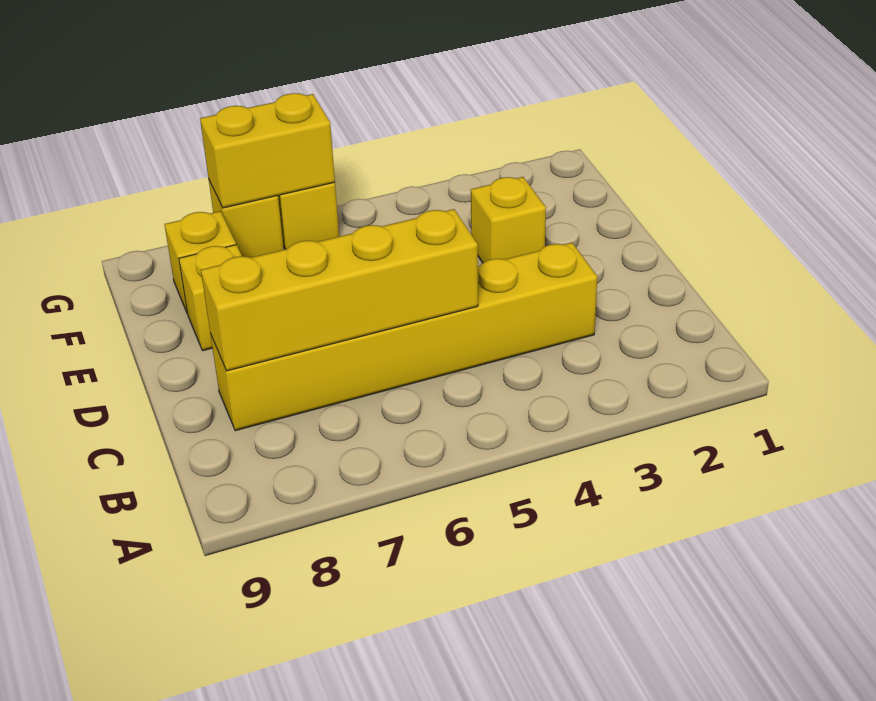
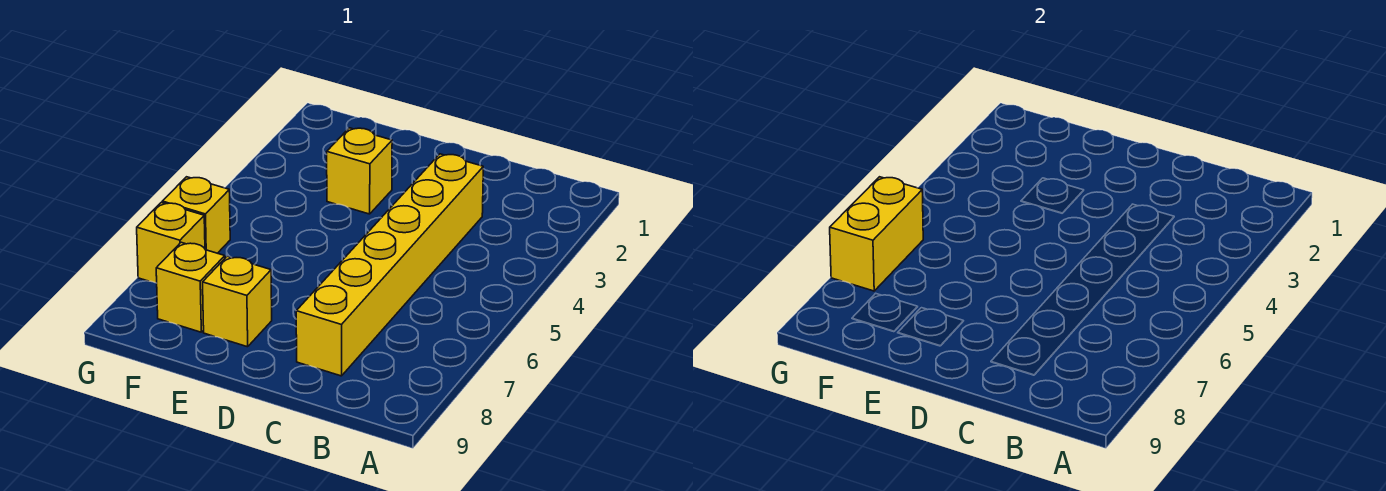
yellow brick C5:C8 level 2 -> none

